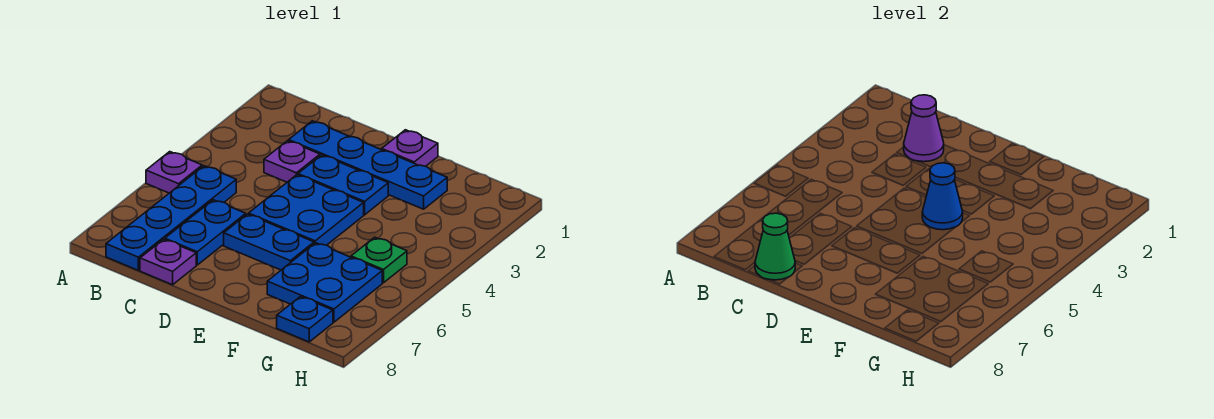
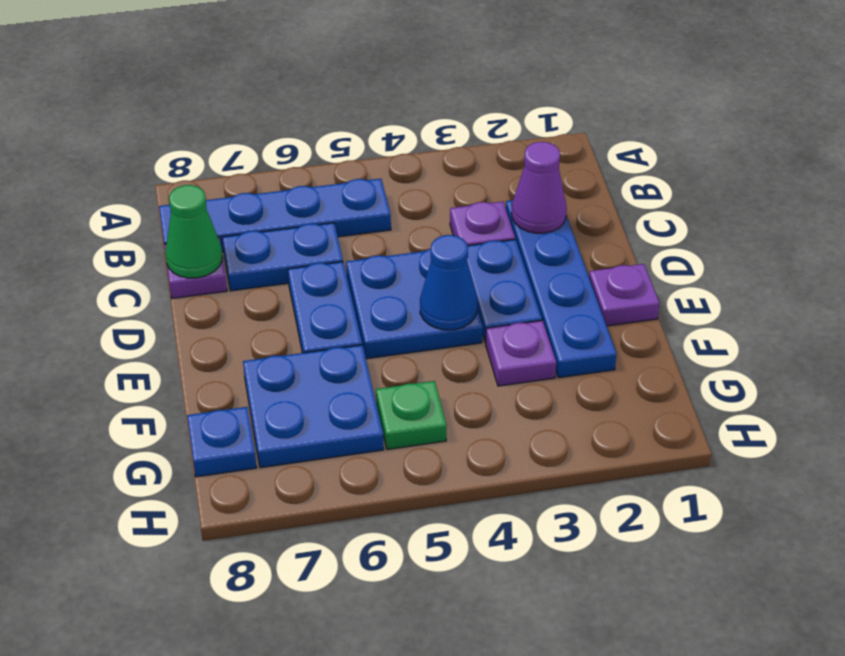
purple plate A5 level 1 -> purple plate F3 level 1

